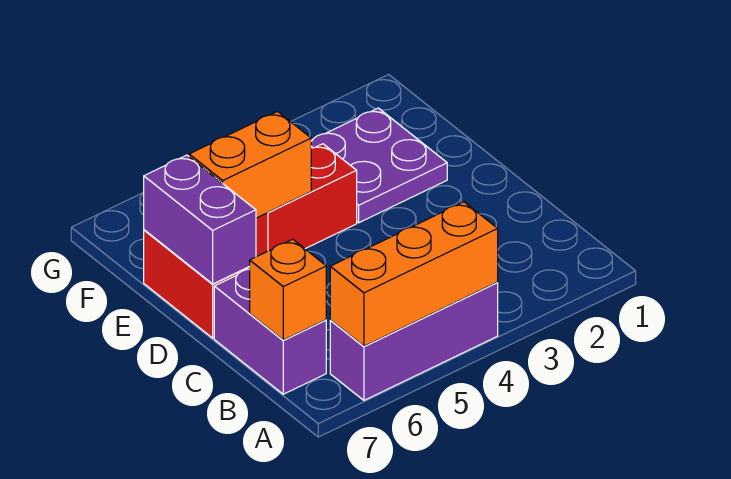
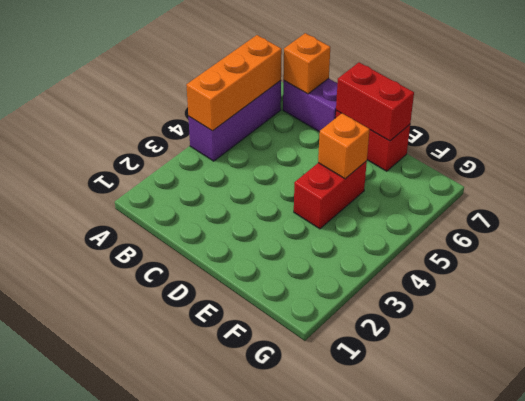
purple brick D7:E7 level 2 -> red brick D7:E7 level 2
purple plate E2:F3 level 1 -> none
orange brick E5:E6 level 2 -> orange brick E5 level 2

